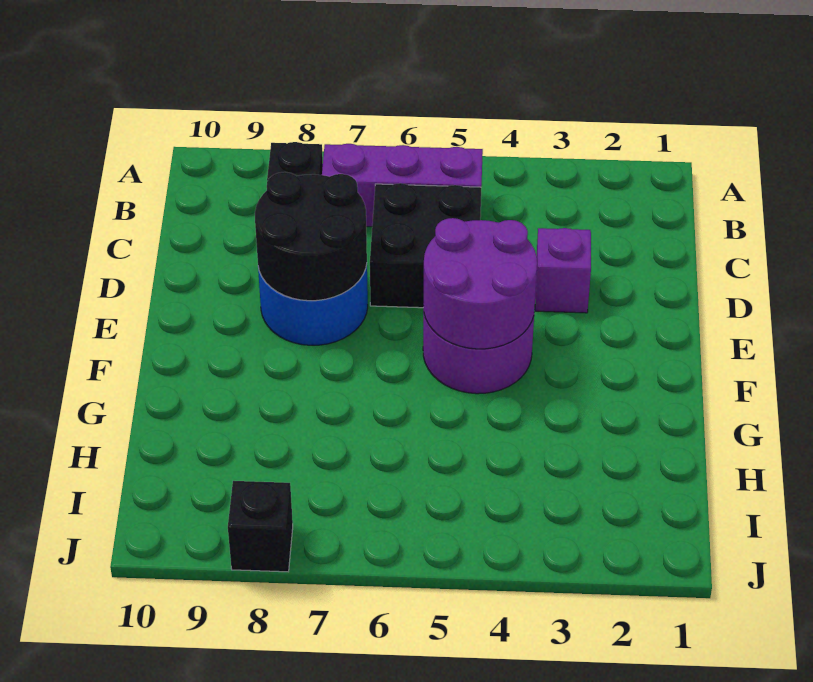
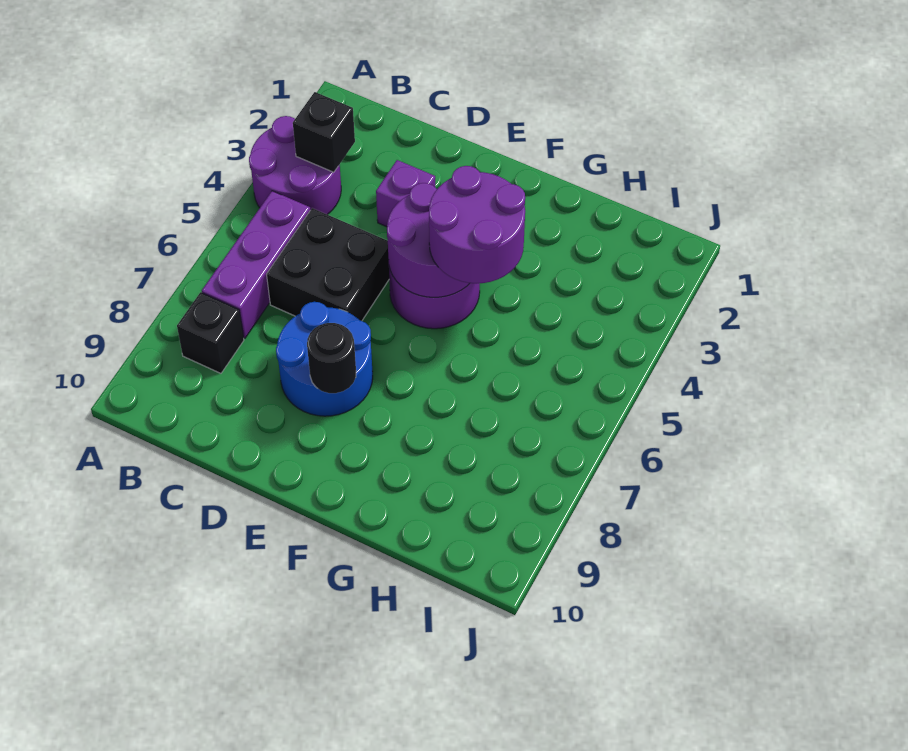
none -> purple round brick A3:B4 level 1
black round brick D7:E8 level 2 -> black round brick E8 level 2
none -> purple round brick F4:G5 level 3
black brick J8 level 1 -> black brick B3 level 2

